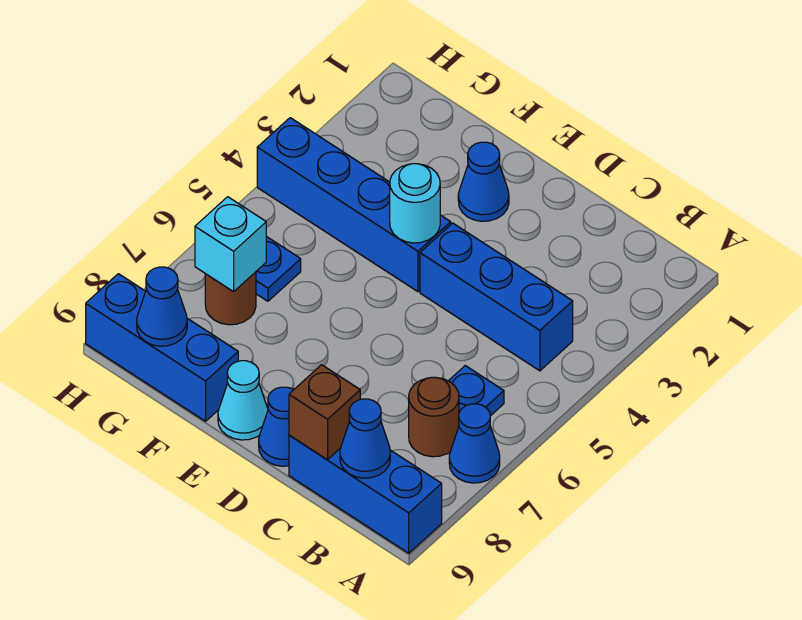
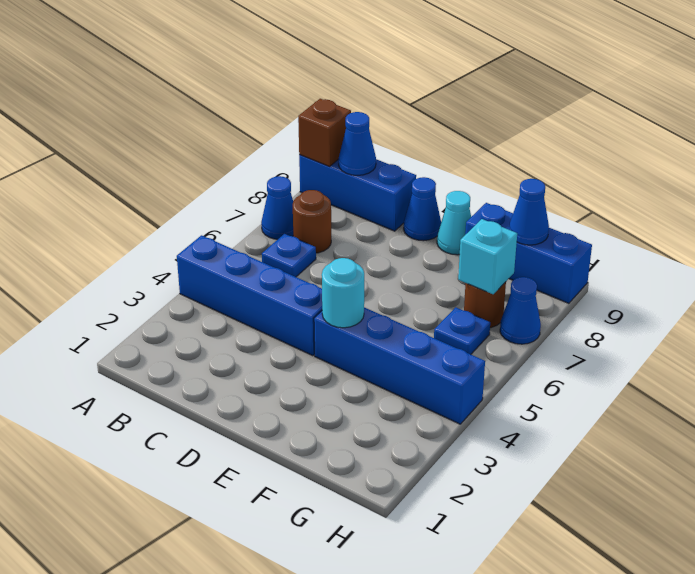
blue brick B4:D4 level 1 -> blue brick A4:D4 level 1
brown brick C9 level 2 -> brown brick A9 level 2
blue cone E2 level 1 -> blue cone H7 level 1

